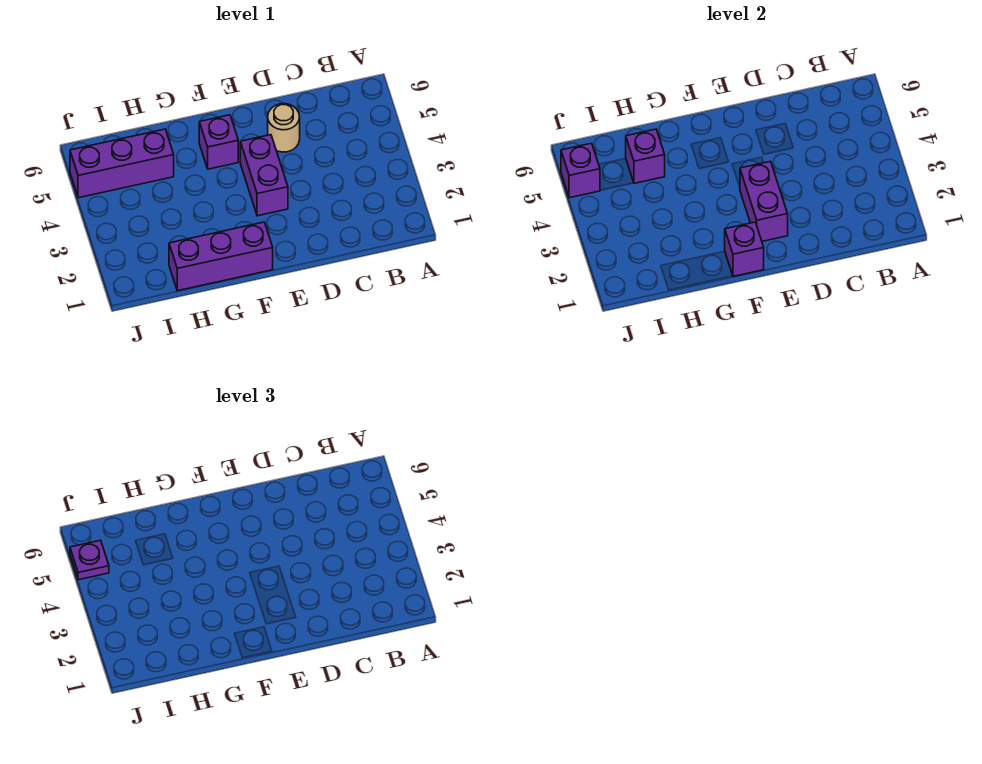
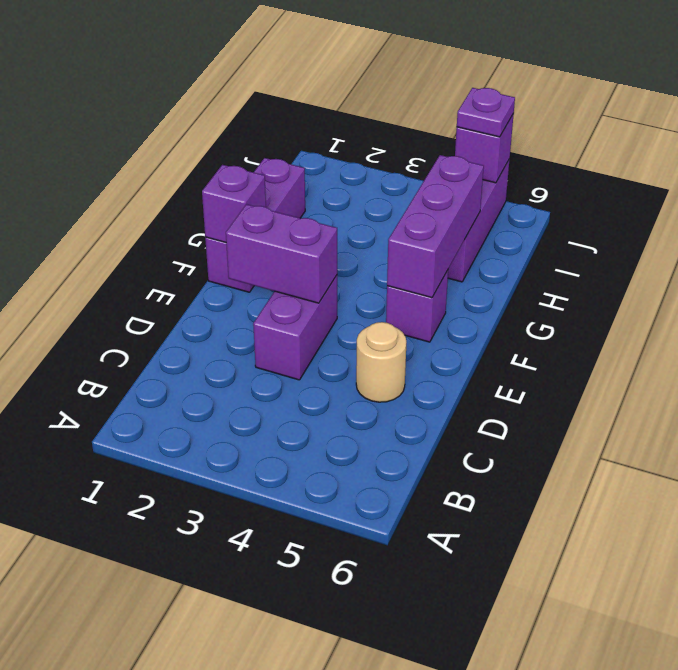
purple brick E3:E4 level 1 -> purple brick D3:E3 level 1
purple brick H5 level 2 -> purple brick F5:H5 level 2

